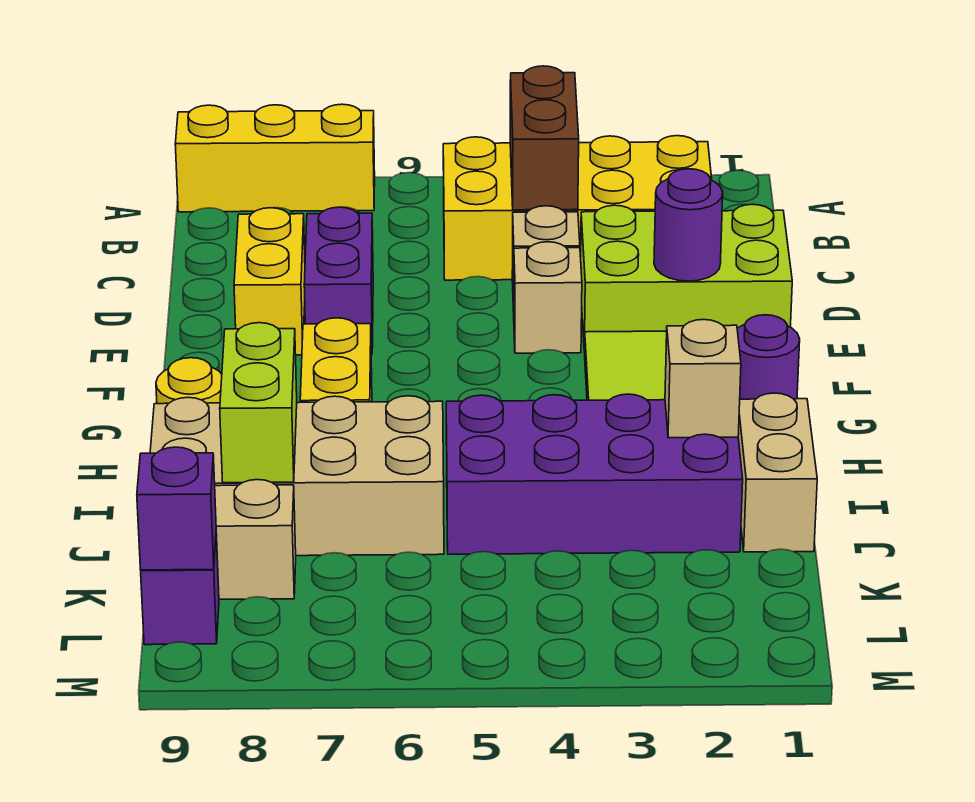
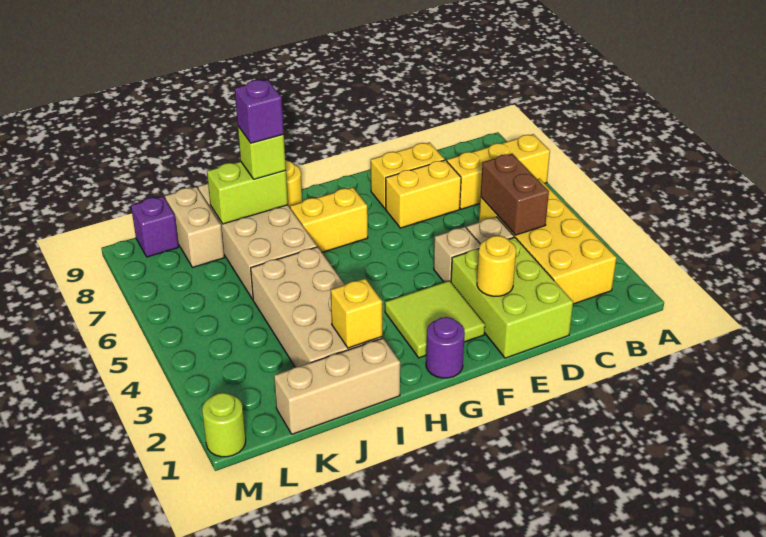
yellow brick A7:A9 level 1 -> yellow brick A7:C7 level 1
brown brick B4:C4 level 2 -> brown brick C4:C5 level 2
purple brick D7:E7 level 1 -> yellow brick D7:E7 level 1
purple round brick E2 level 2 -> yellow round brick E2 level 2
tan brick I1:J1 level 1 -> tan brick I1:K1 level 1
purple brick I2:J5 level 1 -> tan brick I2:J5 level 1
tan brick I2 level 2 -> yellow brick I2 level 2
none -> lime brick I8 level 3
purple brick L9 level 2 -> purple brick I8 level 4
none -> lime round brick M1 level 1

